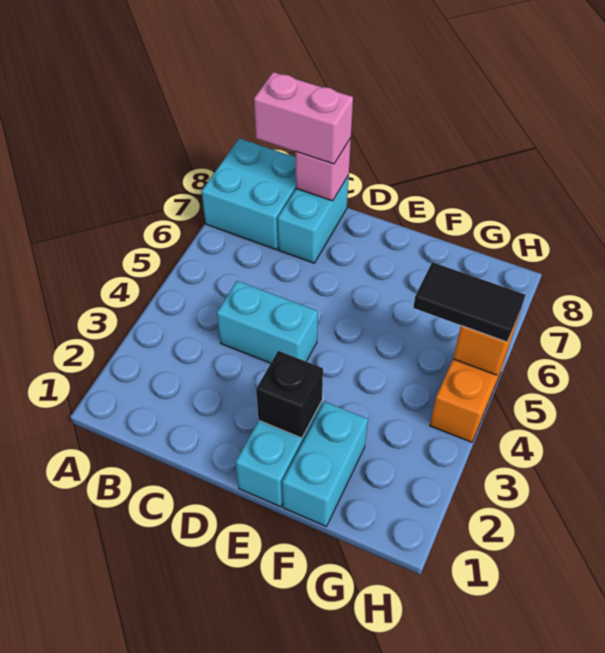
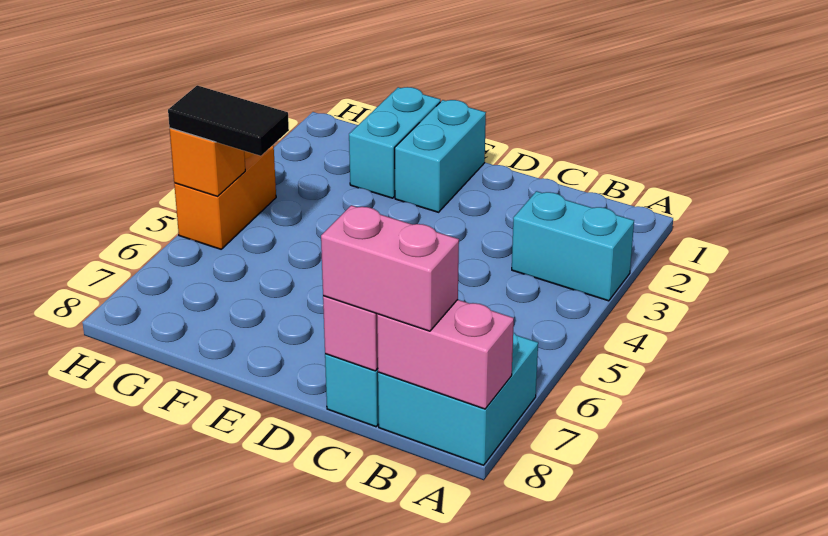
none -> pink brick A8:B8 level 2
cyan brick C4:D4 level 1 -> cyan brick A3:B3 level 1
black brick E2 level 2 -> none

